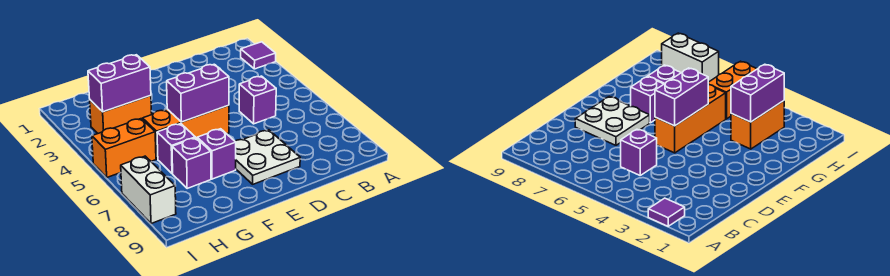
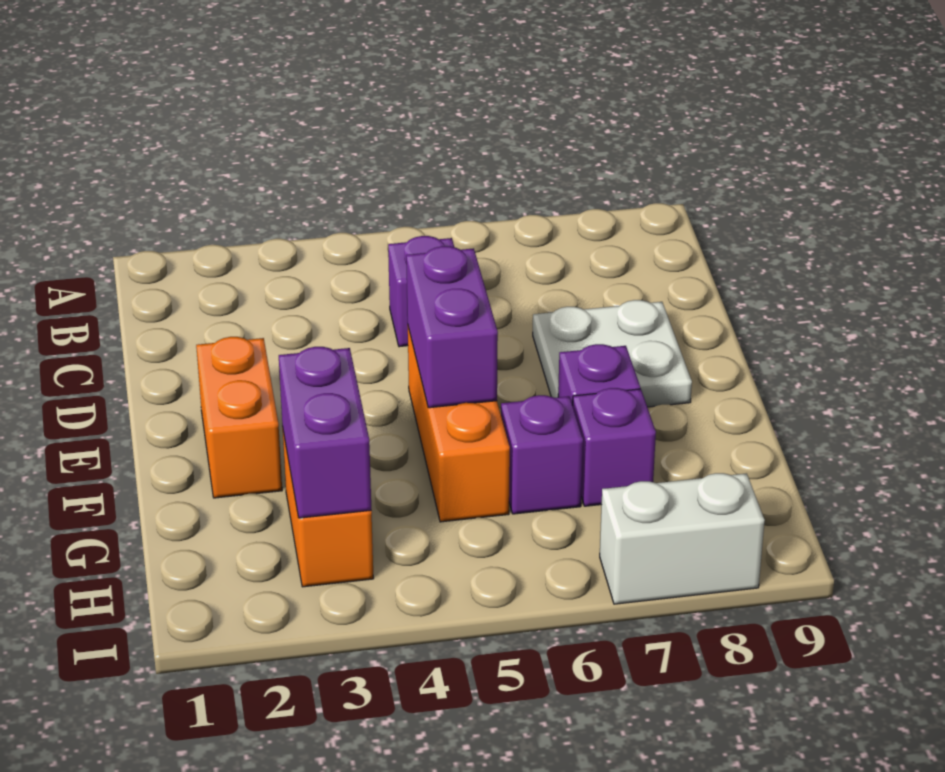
purple tile A2 level 1 -> none
orange brick H5:I5 level 1 -> orange brick E2:F2 level 1

